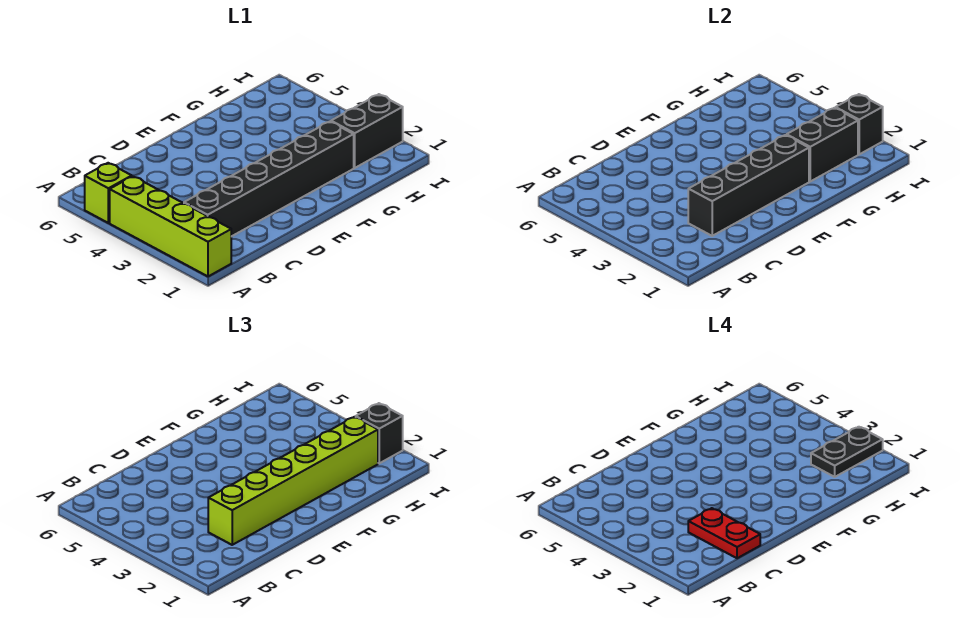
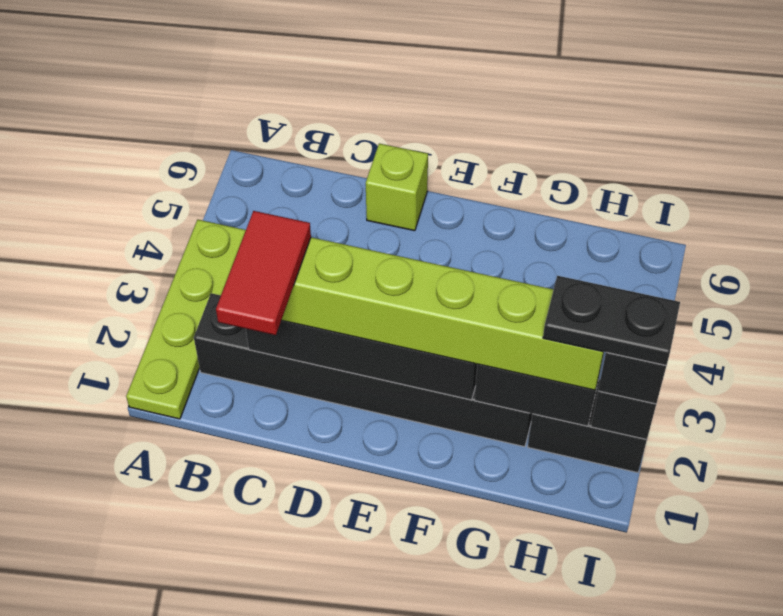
lime brick A1:A4 level 1 -> lime plate A1:A4 level 1
lime brick A5 level 1 -> lime brick D6 level 1
red plate C1:C2 level 4 -> red tile C1:C2 level 4

